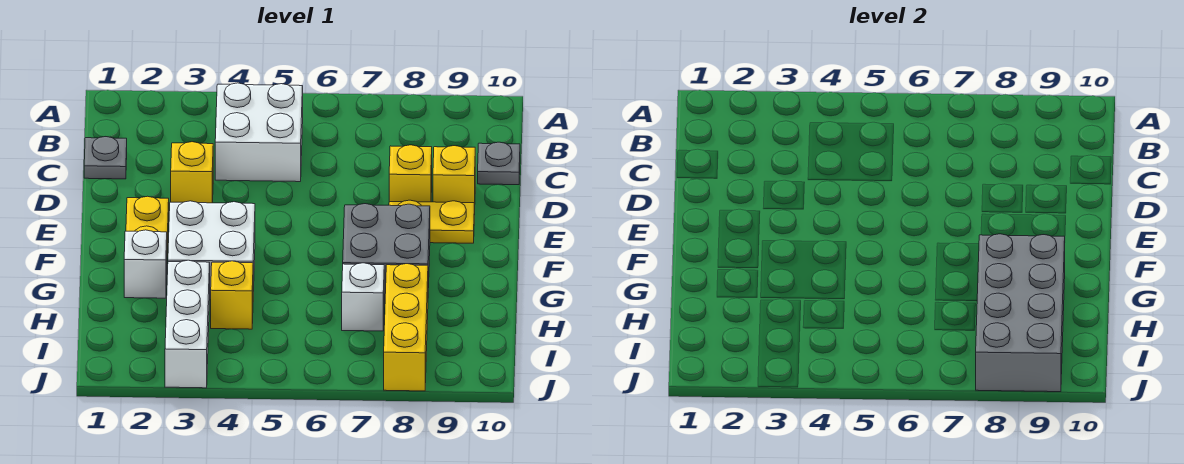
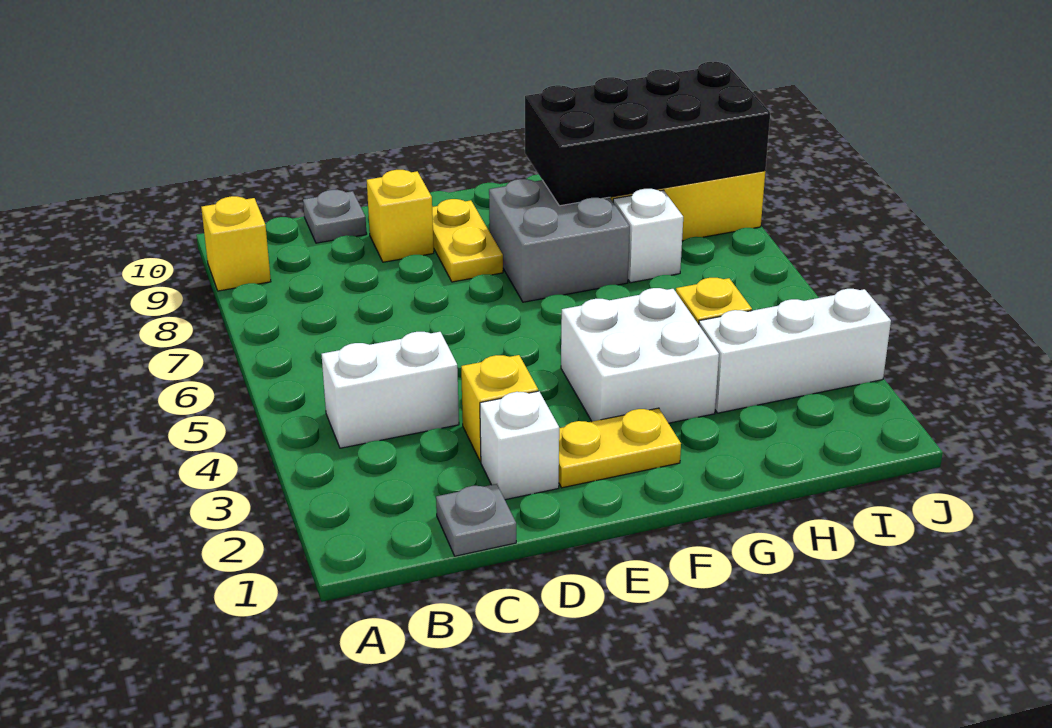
white brick B4:C5 level 1 -> white brick B4:C4 level 1
yellow brick D8 level 1 -> yellow brick A9 level 1
white brick G2 level 1 -> white brick D2 level 1
grey brick G8:J9 level 2 -> black brick G8:J9 level 2

